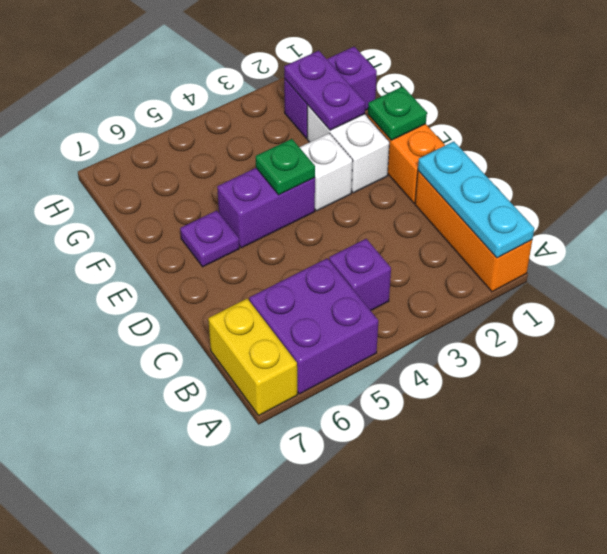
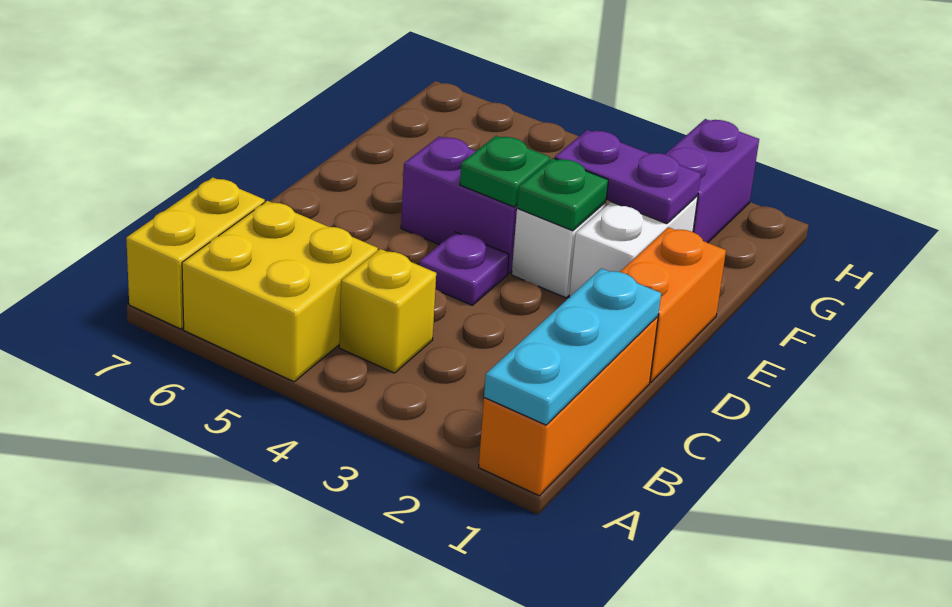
purple brick A5:B6 level 1 -> yellow brick A5:B6 level 1
purple brick B4 level 1 -> yellow brick B4 level 1
green plate E1 level 2 -> green plate E3 level 2
purple plate E6 level 1 -> purple plate D4 level 1
purple plate F2:G2 level 2 -> purple plate F2:F3 level 2
purple brick G1:G2 level 1 -> purple brick G2:H2 level 1

